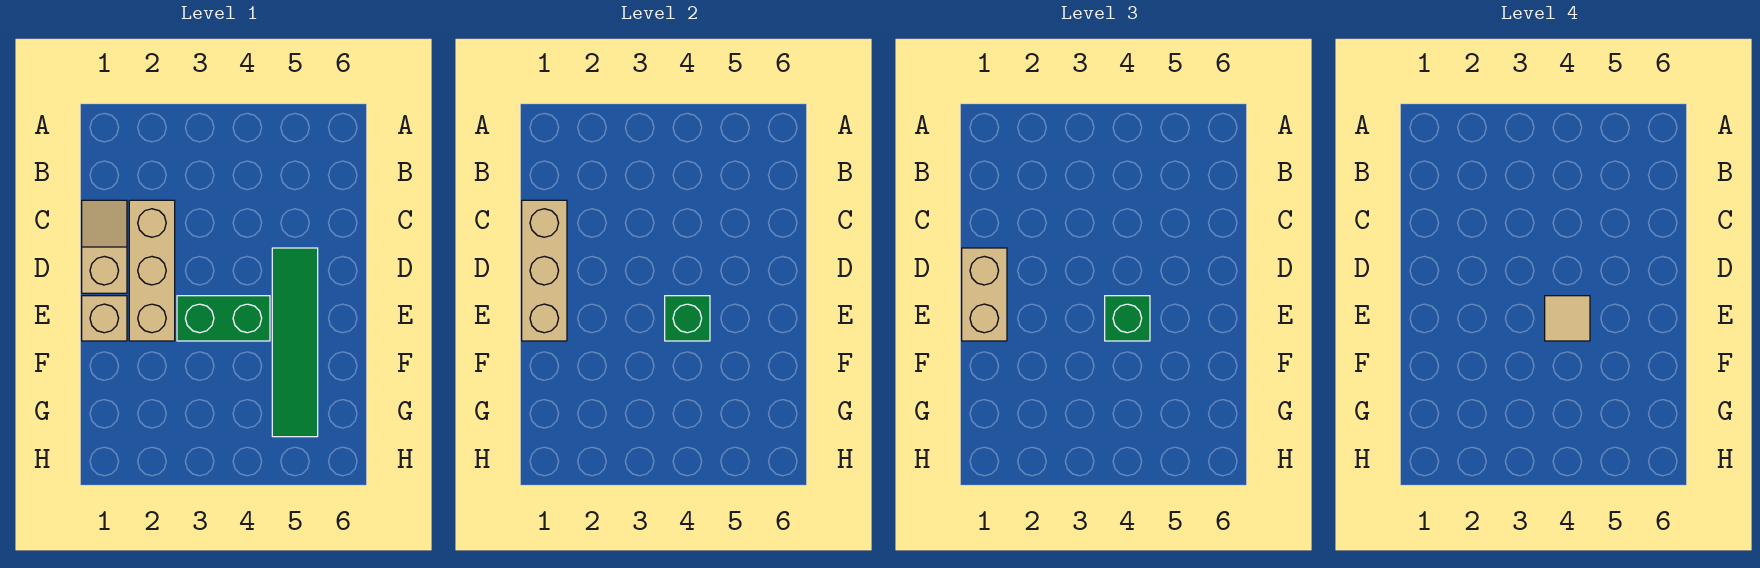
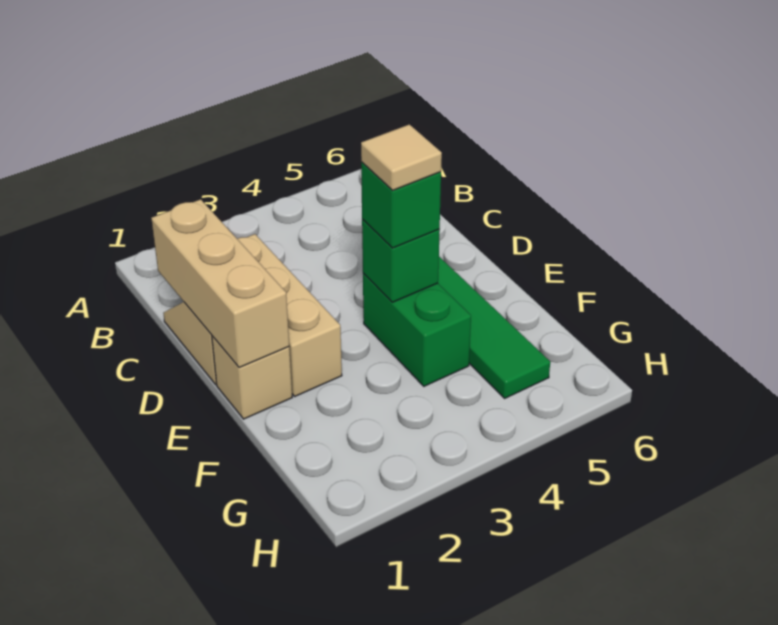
tan brick D1:E1 level 3 -> none
green brick E3:E4 level 1 -> green brick E4:F4 level 1

